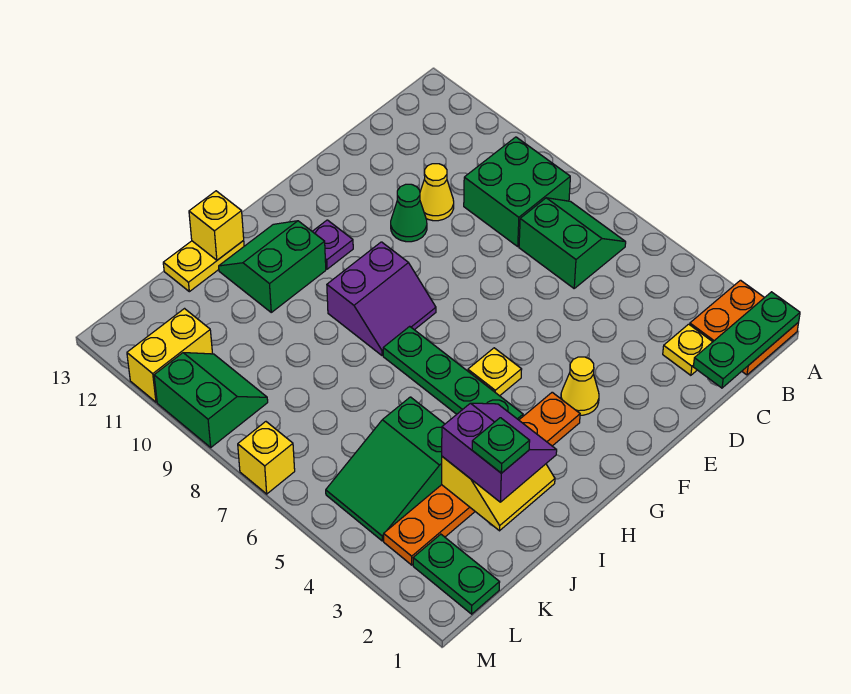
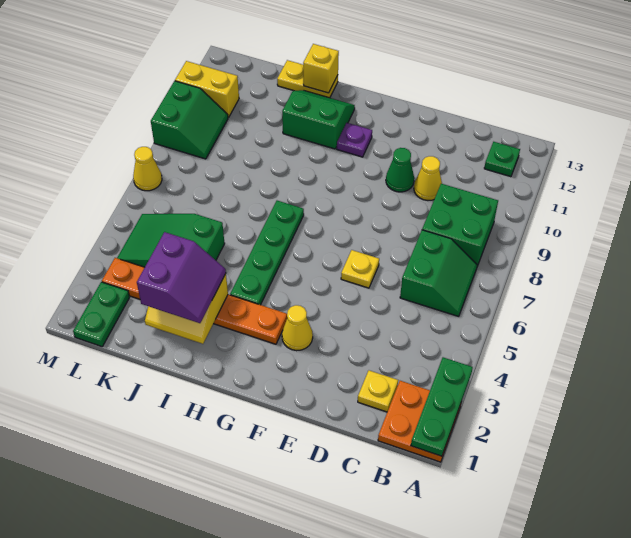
green plate A1:C1 level 2 -> green plate A1:A3 level 2
yellow plate G5 level 1 -> yellow plate E6 level 1
purple slope G8:H9 level 1 top 9 -> none
green plate J2 level 4 -> green plate B12 level 1
yellow brick M7 level 1 -> yellow cone M7 level 1

